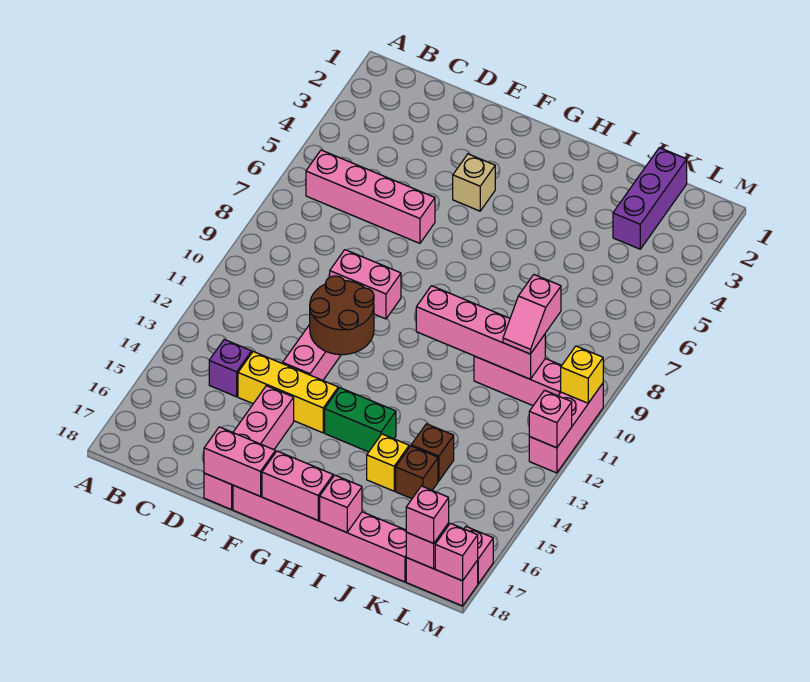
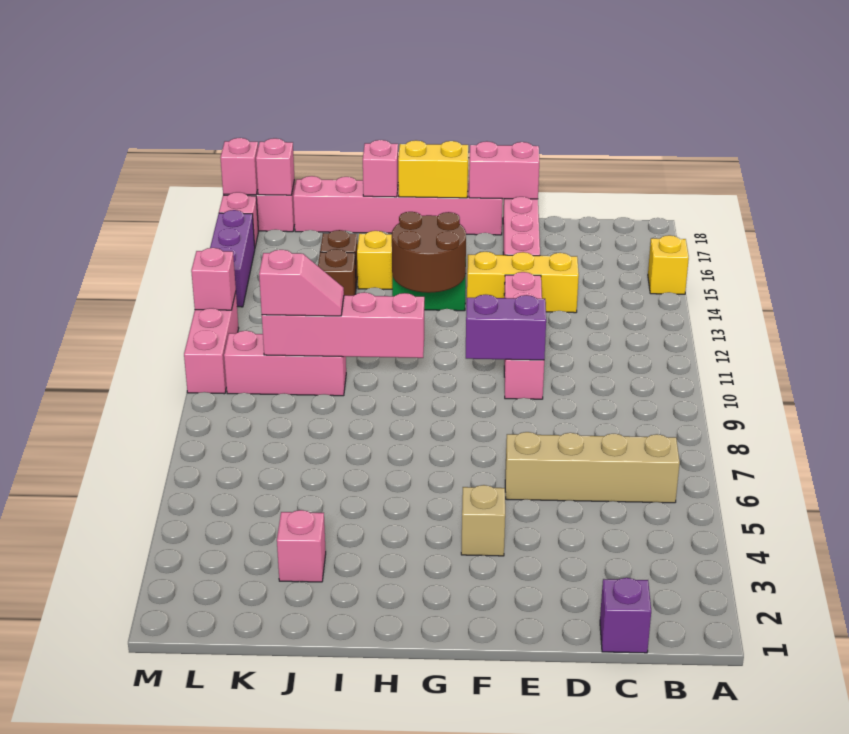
pink brick B6:E6 level 1 -> tan brick B6:E6 level 1
purple brick C14 level 1 -> purple brick C1 level 1
pink brick E10:F10 level 2 -> purple brick E10:F10 level 2
brown round brick E11:F12 level 2 -> brown round brick G13:H14 level 2
pink brick G18:H18 level 2 -> yellow brick G18:H18 level 2
purple brick K1:K3 level 1 -> purple brick M14:M16 level 1
pink slope K9:K10 level 3 top 9 -> pink slope J10:K10 level 3 top K
pink brick L18 level 3 -> pink brick J3 level 1
yellow brick M10 level 2 -> yellow brick A15 level 1

